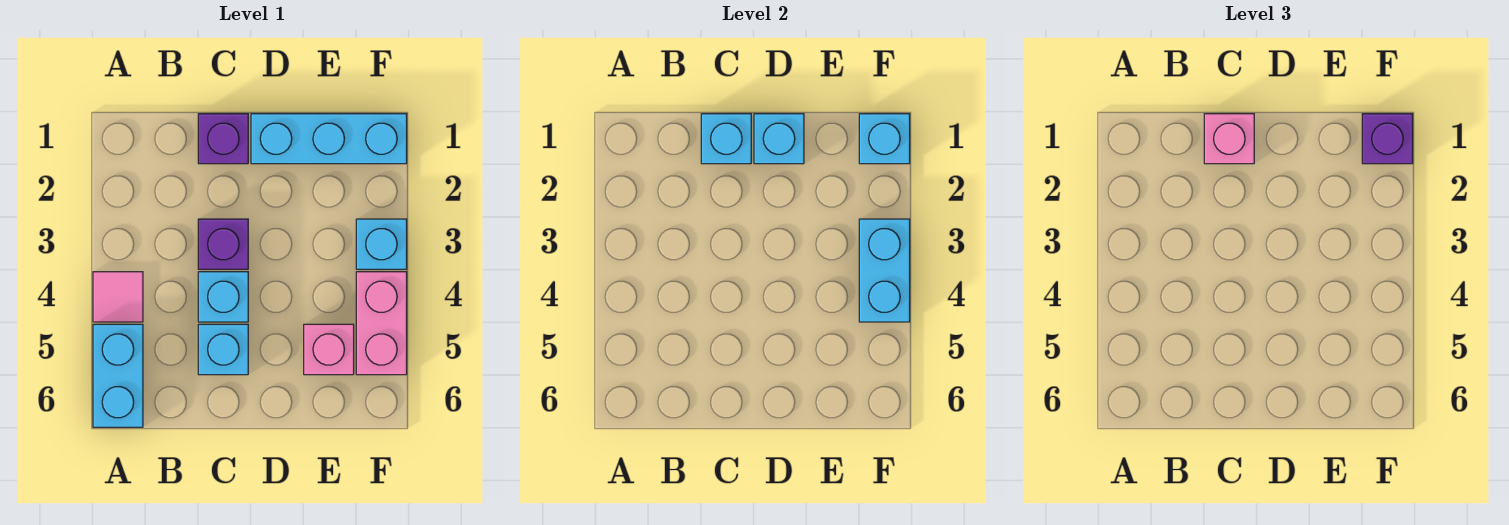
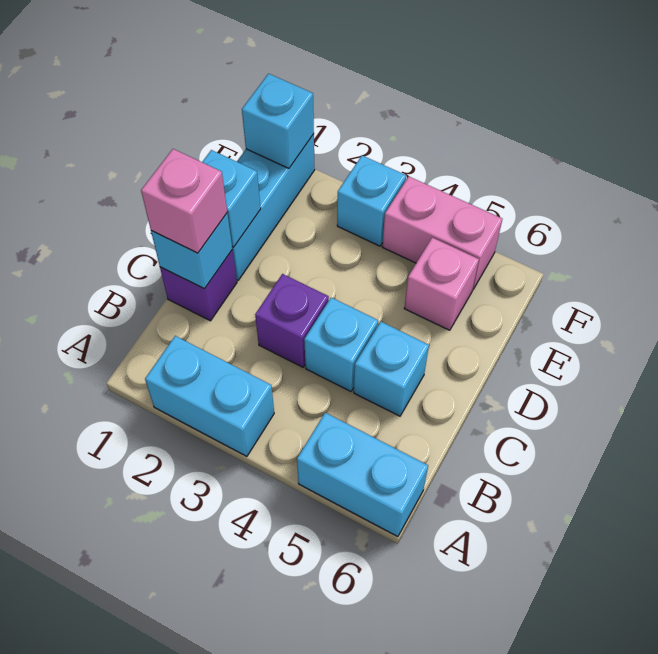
pink tile A4 level 1 -> none
purple brick F1 level 3 -> none
cyan brick F3:F4 level 2 -> cyan brick A2:A3 level 1

